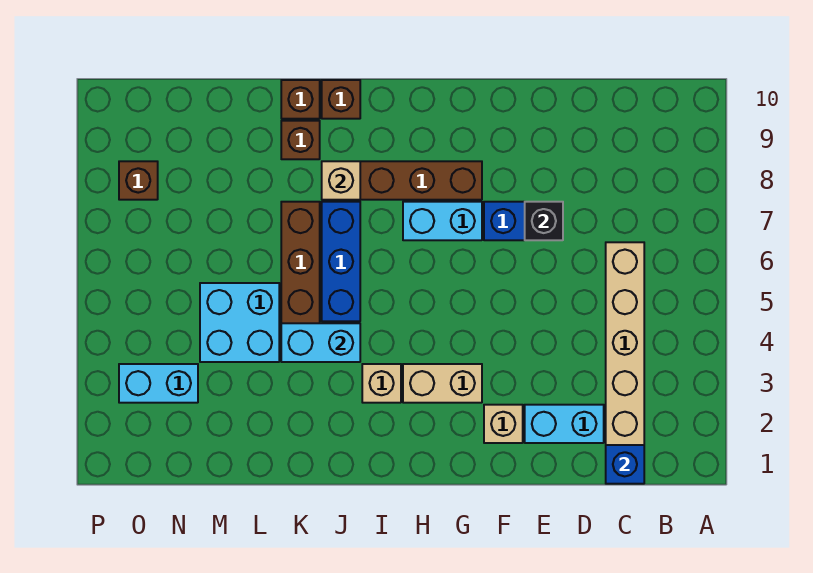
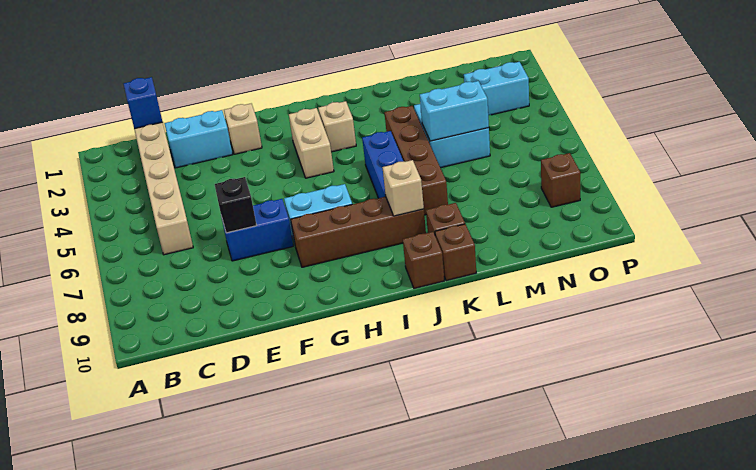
tan brick G3:H3 level 1 -> tan brick H3:H4 level 1
cyan brick J4:K4 level 2 -> cyan brick L5:M5 level 2

